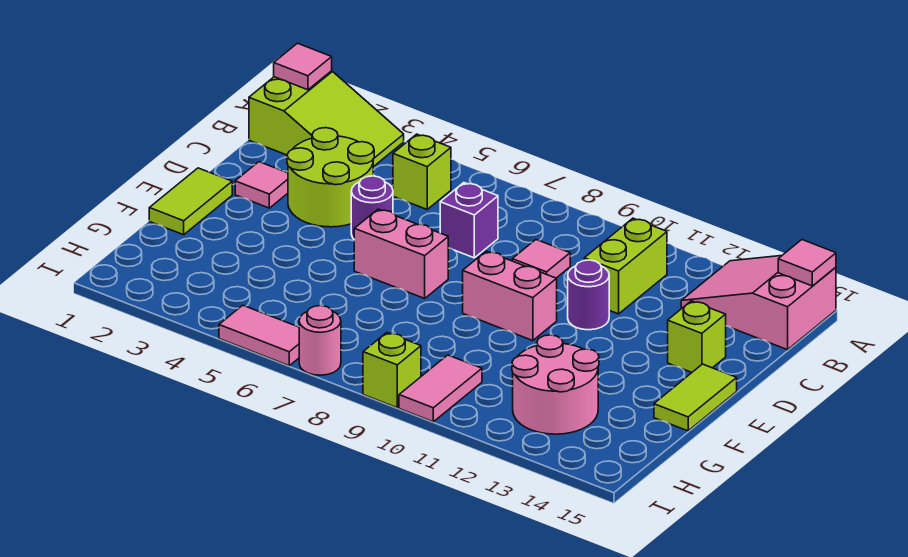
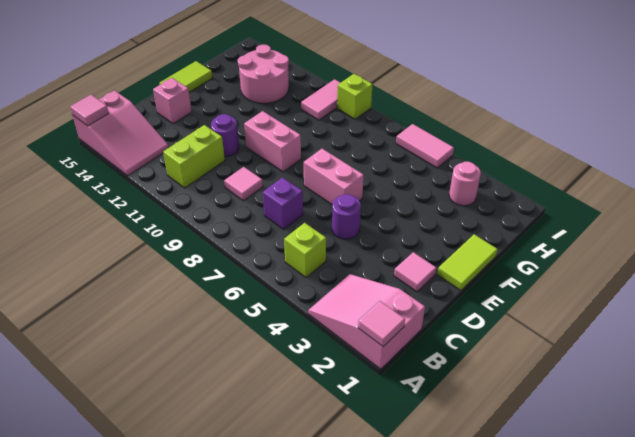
lime slope A1:B3 level 1 top 1 -> pink slope A1:B3 level 1 top 1
lime round brick C3:D4 level 1 -> none
lime brick D14 level 1 -> pink brick D14 level 1
pink round brick I7 level 1 -> pink round brick H3 level 1

